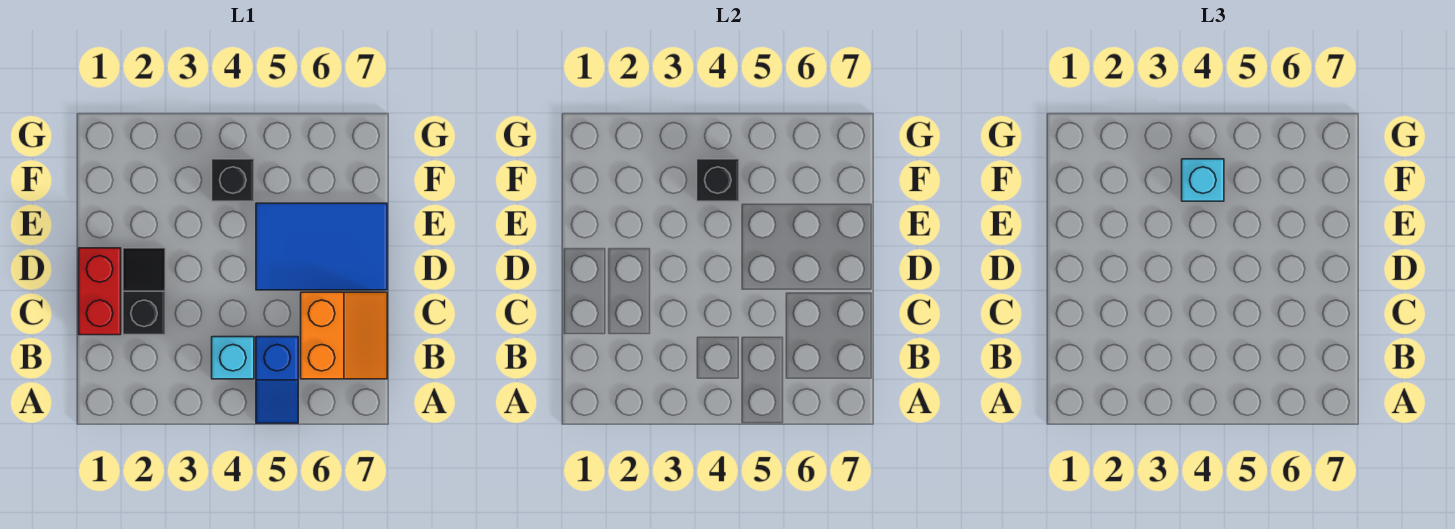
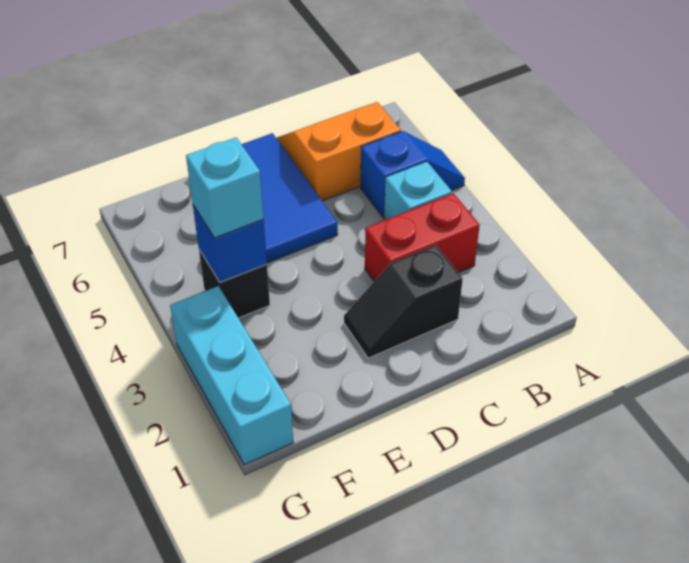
red brick C1:D1 level 1 -> red brick B3:C3 level 1
black brick F4 level 2 -> blue brick F4 level 2
none -> cyan brick G1:G3 level 1

